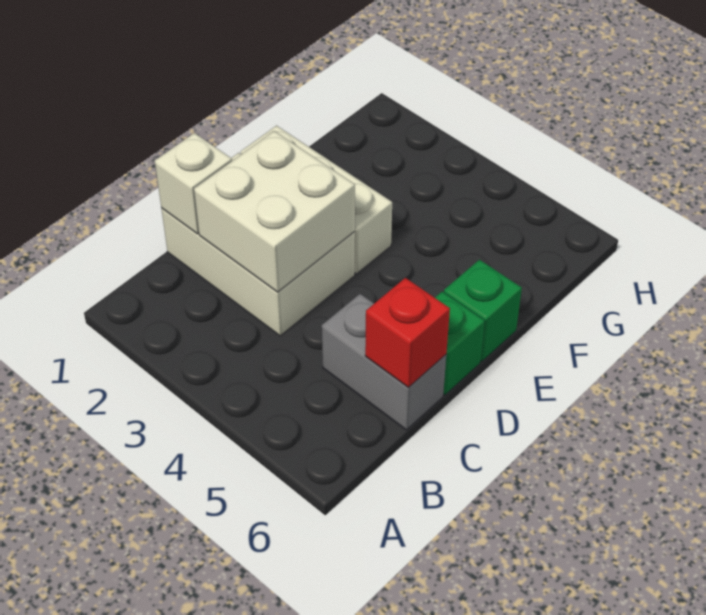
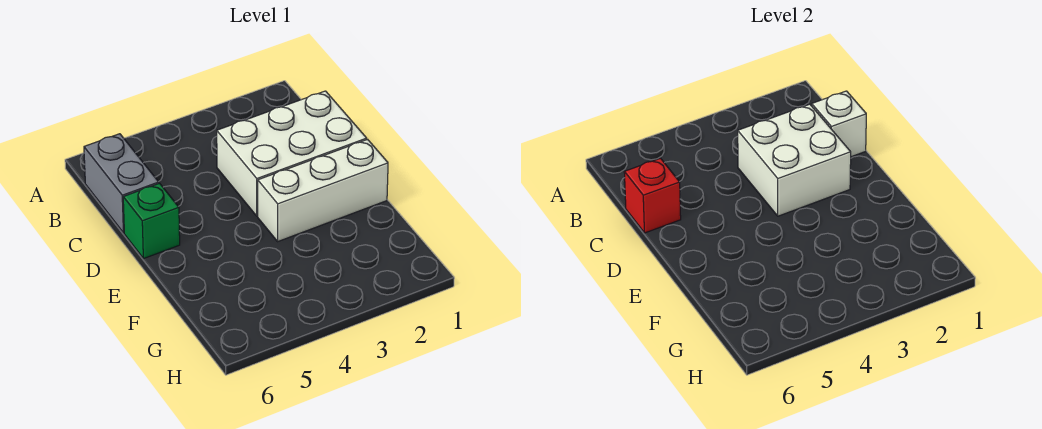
grey brick C5:C6 level 1 -> grey brick B6:C6 level 1
green brick E6 level 1 -> none

